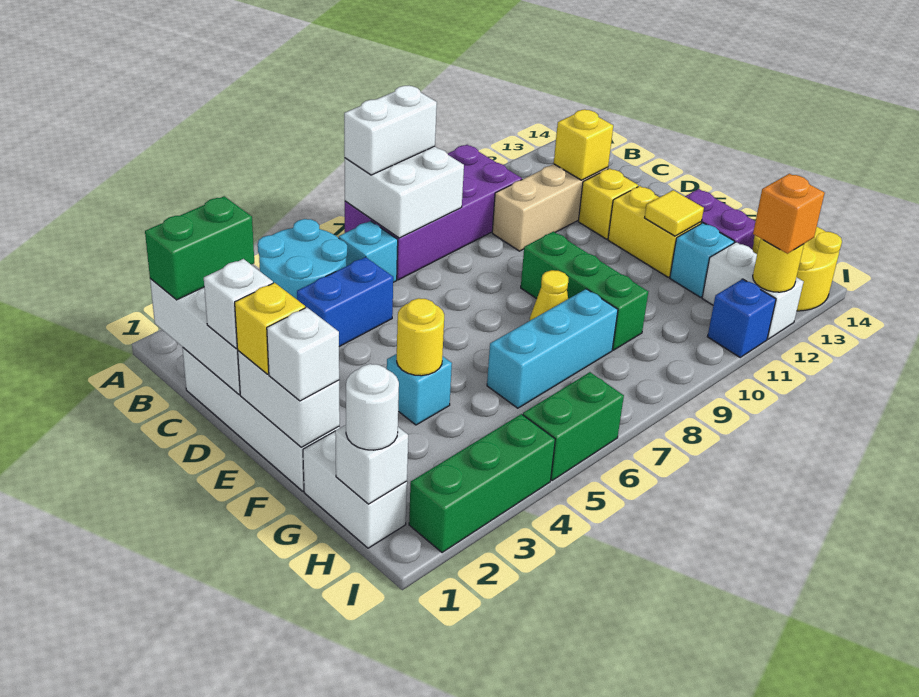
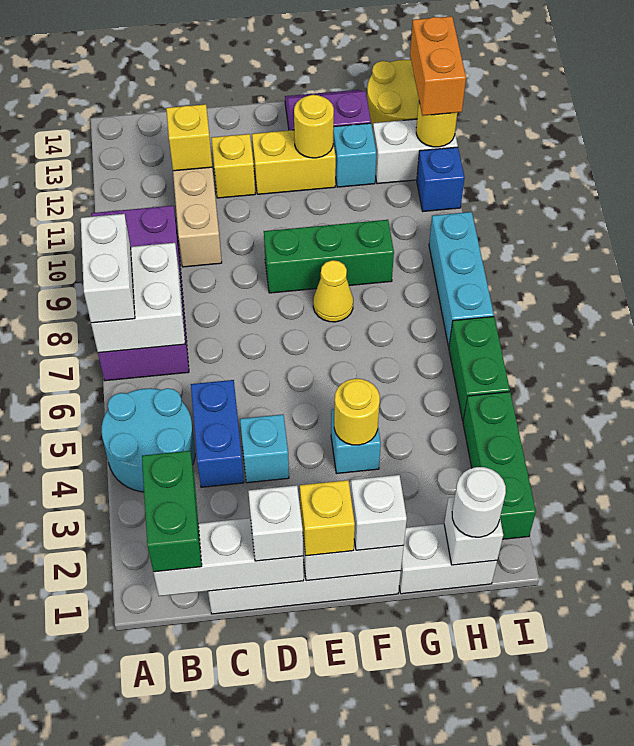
cyan brick B6 level 1 -> cyan brick D4 level 1
yellow tile F12 level 2 -> yellow round brick F12 level 2
cyan brick G6:G8 level 1 -> cyan brick I7:I9 level 1
orange brick I12 level 3 -> orange brick I12:I13 level 3

